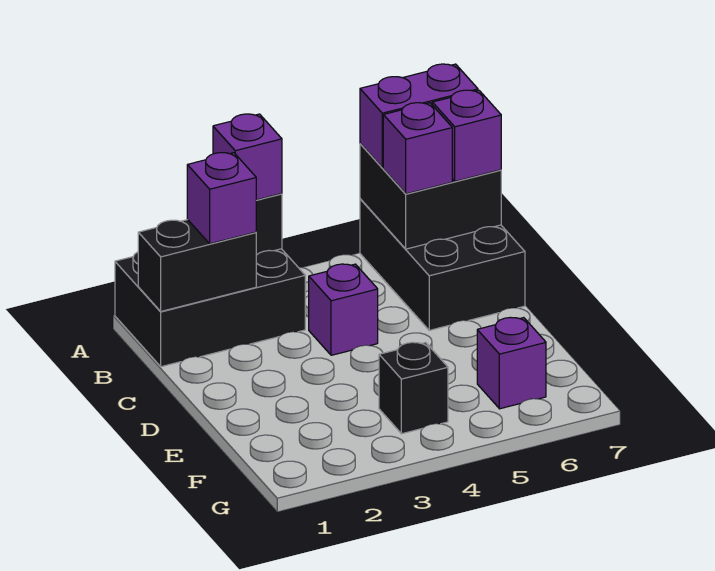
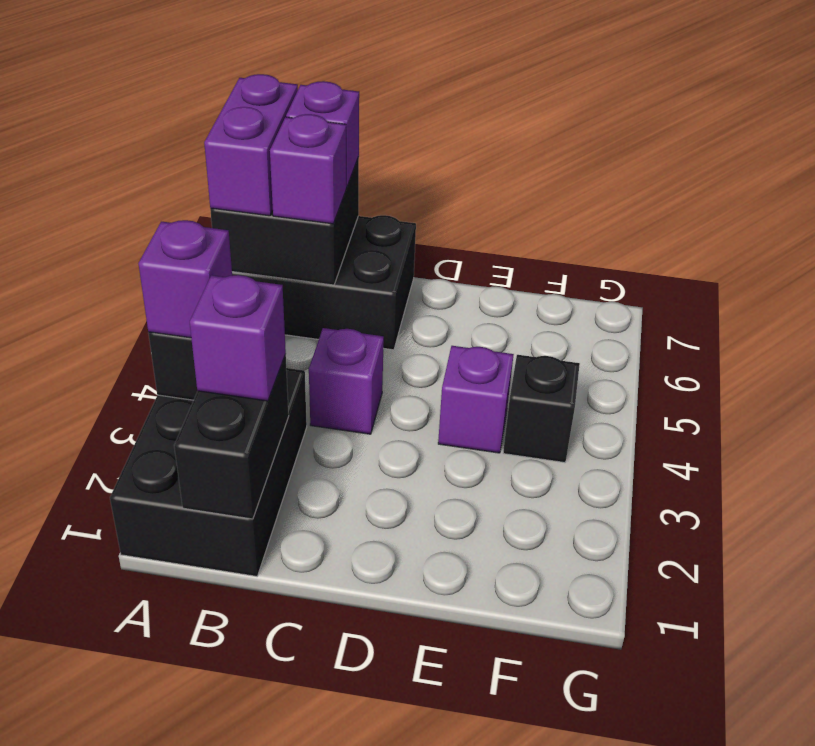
purple brick F6 level 1 -> purple brick E4 level 1

